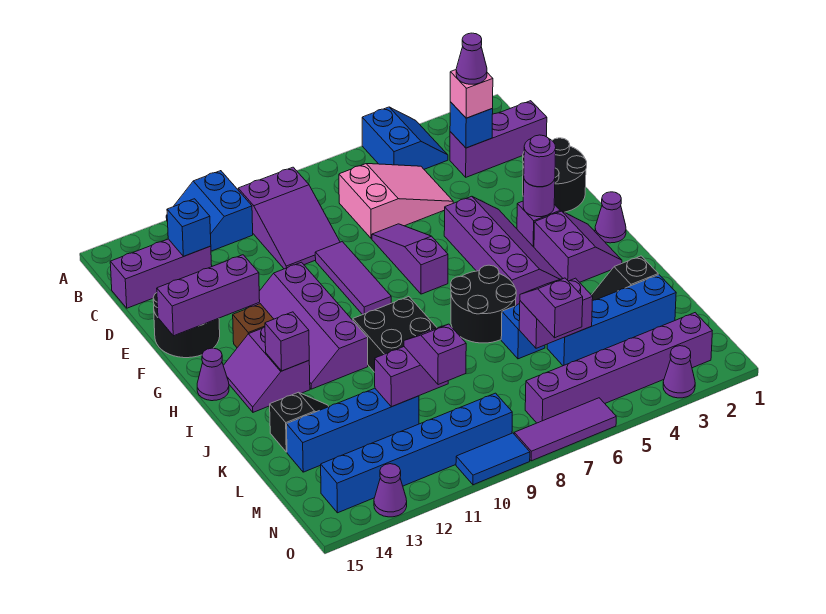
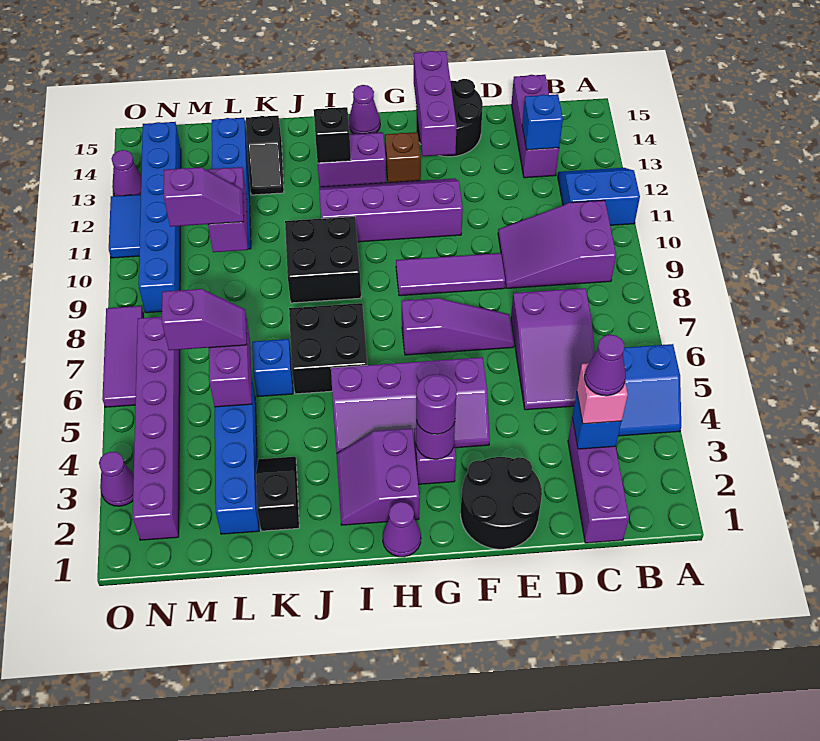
pink slope C5:D7 level 1 top 7 -> purple slope C5:D7 level 1 top 7
purple slope H2:I3 level 1 top 3 -> purple slope H2:I3 level 1 top H
black round brick I6:J7 level 1 -> black brick I6:J7 level 1
purple brick I13 level 2 -> black brick I13 level 2
blue tile O9:O10 level 1 -> blue tile O11:O12 level 1

